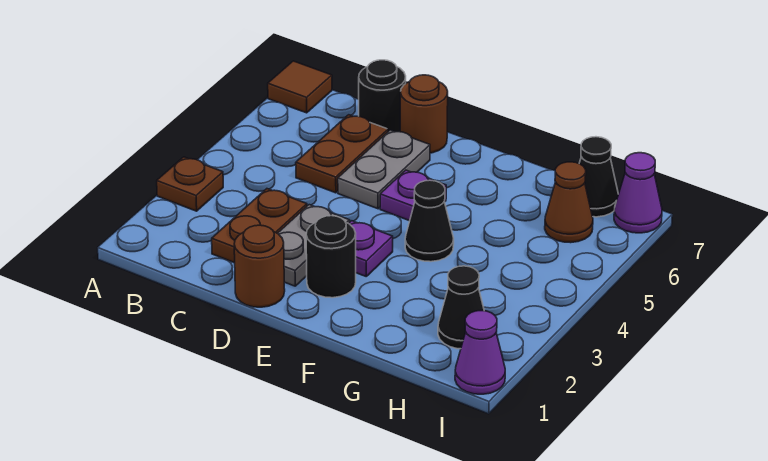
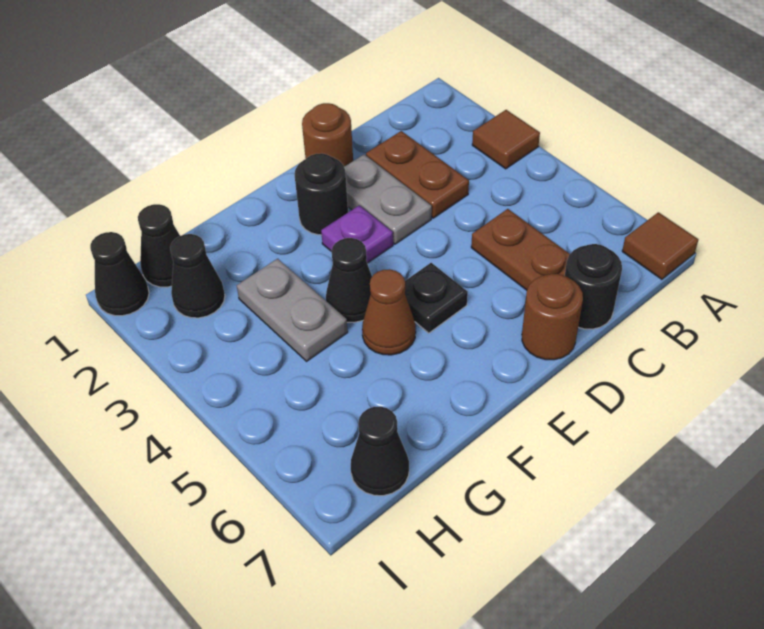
brown plate A3 level 1 -> brown tile A3 level 1
grey plate D5:D6 level 1 -> grey plate G3:G4 level 1
purple plate E5 level 1 -> black plate E5 level 1
none -> black cone H1 level 1
brown cone H6 level 1 -> brown cone F5 level 1
purple cone I1 level 1 -> black cone I1 level 1
purple cone I7 level 1 -> none

